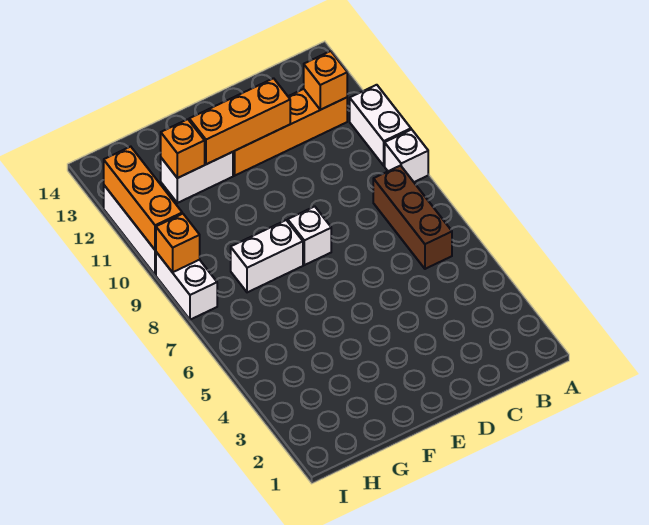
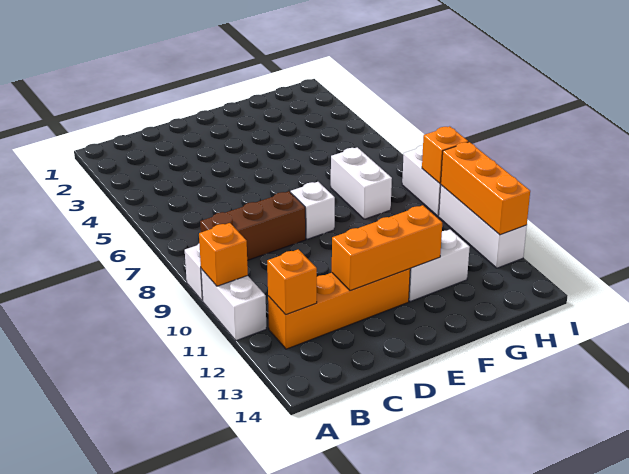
brown brick B6:B8 level 1 -> brown brick B8:D8 level 1
white brick F8:G8 level 1 -> white brick G7:G8 level 1
orange brick G12 level 2 -> orange brick A10 level 2

